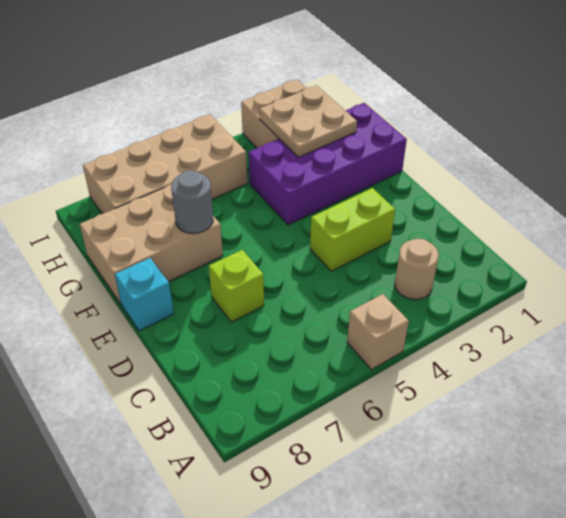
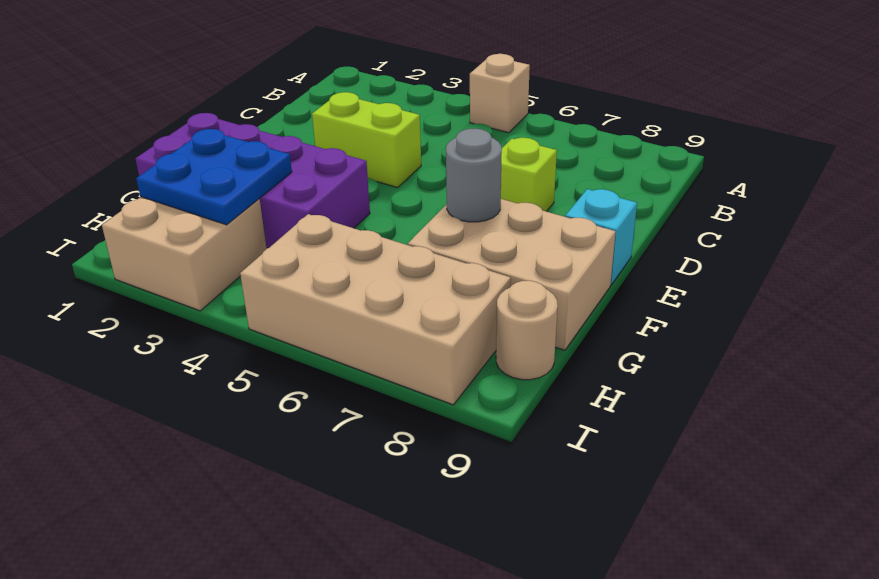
tan round brick B3 level 1 -> tan round brick H9 level 1
tan plate G2:H3 level 2 -> blue plate G2:H3 level 2

